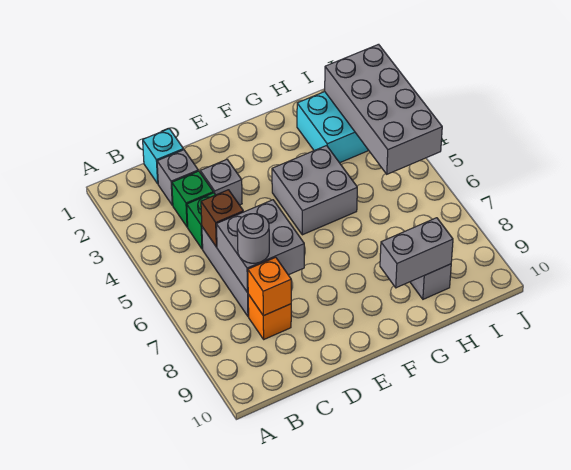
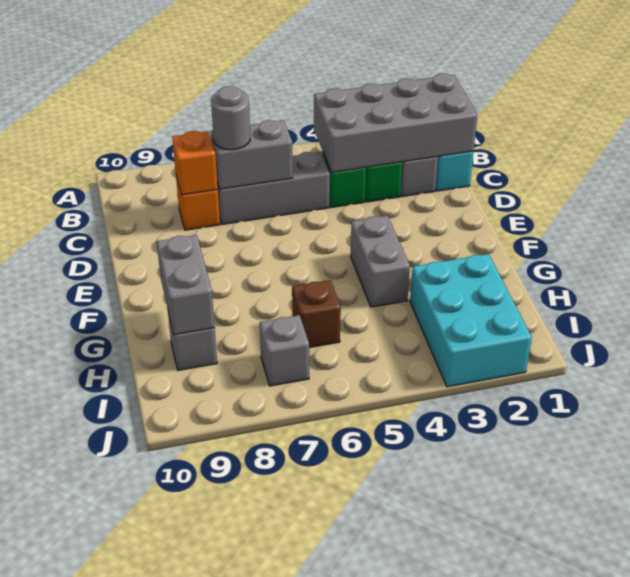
brown brick C5 level 2 -> brown brick H6 level 1
grey brick C6:D7 level 2 -> grey brick C6:C7 level 2
grey brick D3 level 1 -> grey brick I7 level 1
grey brick F4:G5 level 1 -> grey brick F4:G4 level 1
grey brick I2:J5 level 2 -> grey brick B1:C4 level 2

